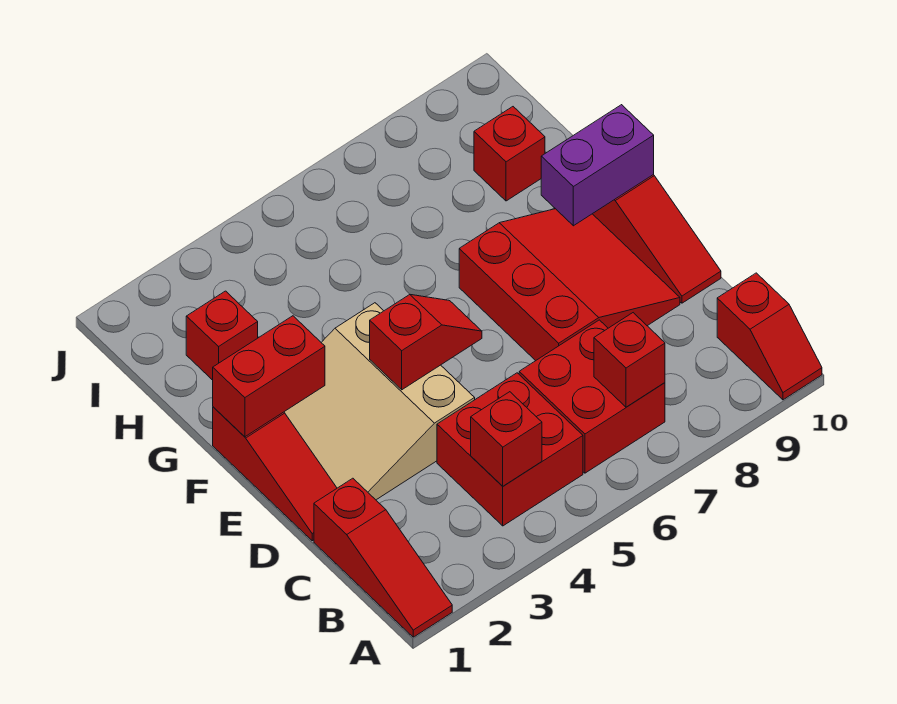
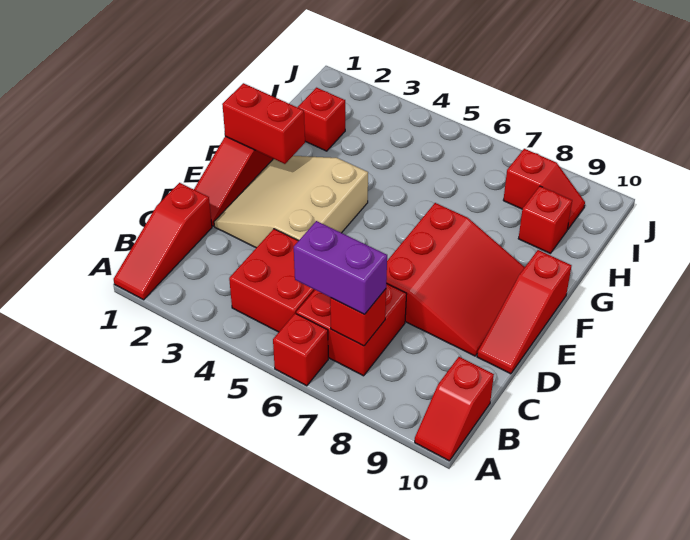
red brick B4 level 2 -> red brick A6 level 1
red slope E4:E5 level 2 top 4 -> red slope I8:I9 level 1 top 8
purple brick F9:F10 level 2 -> purple brick B6:B7 level 3

